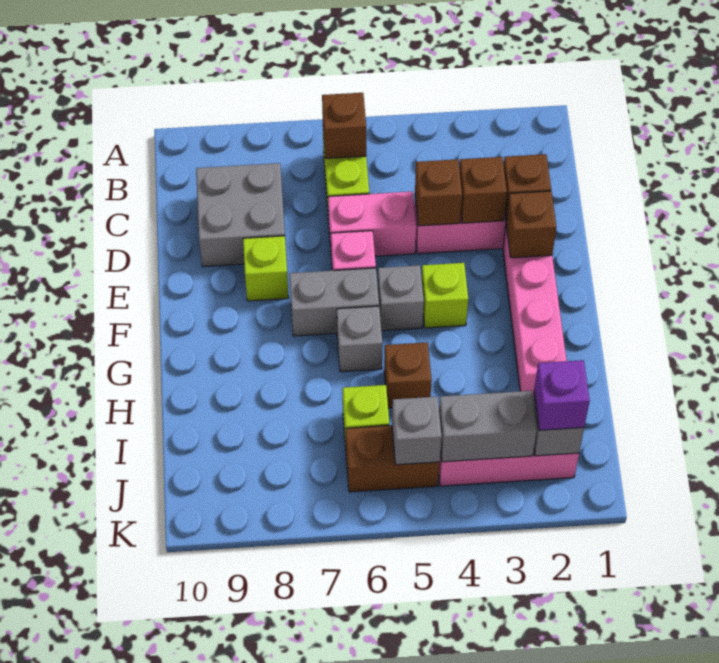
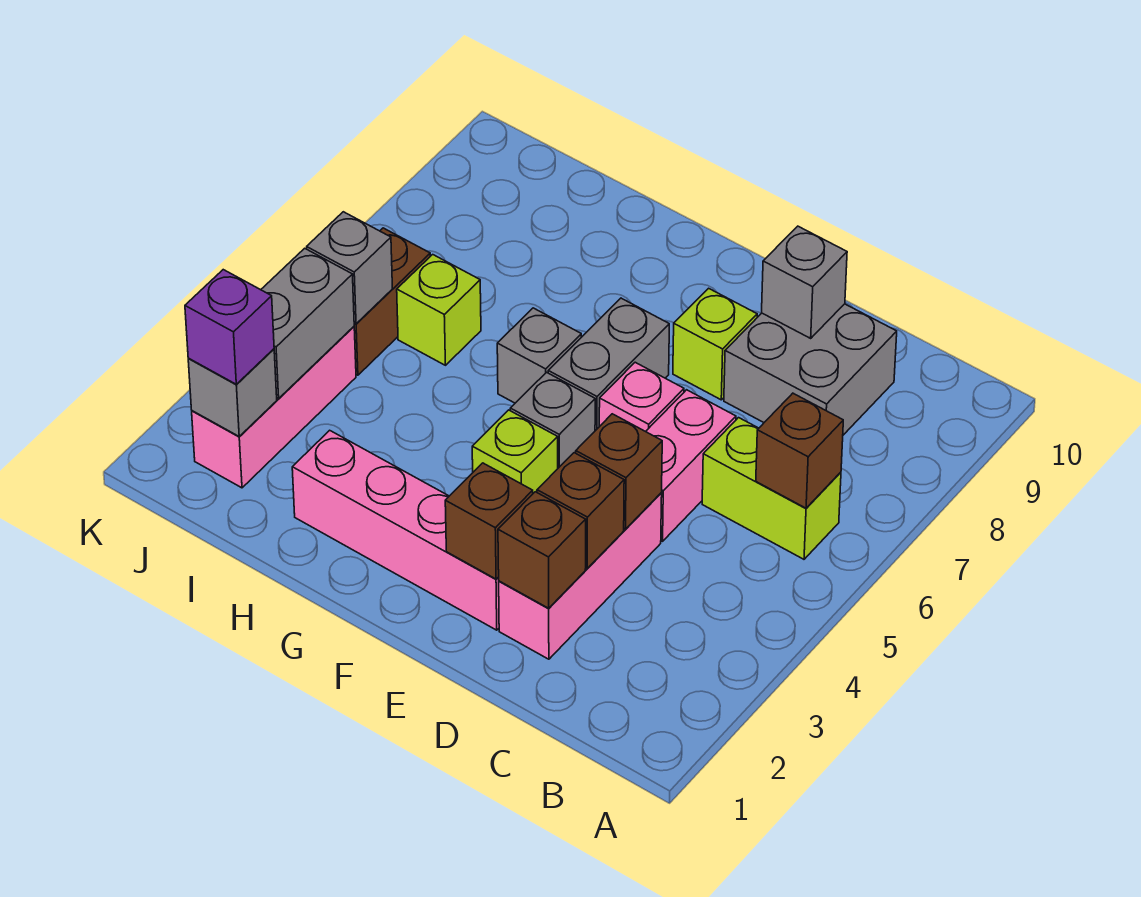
none -> grey brick D9 level 2
brown brick H5 level 1 -> none

